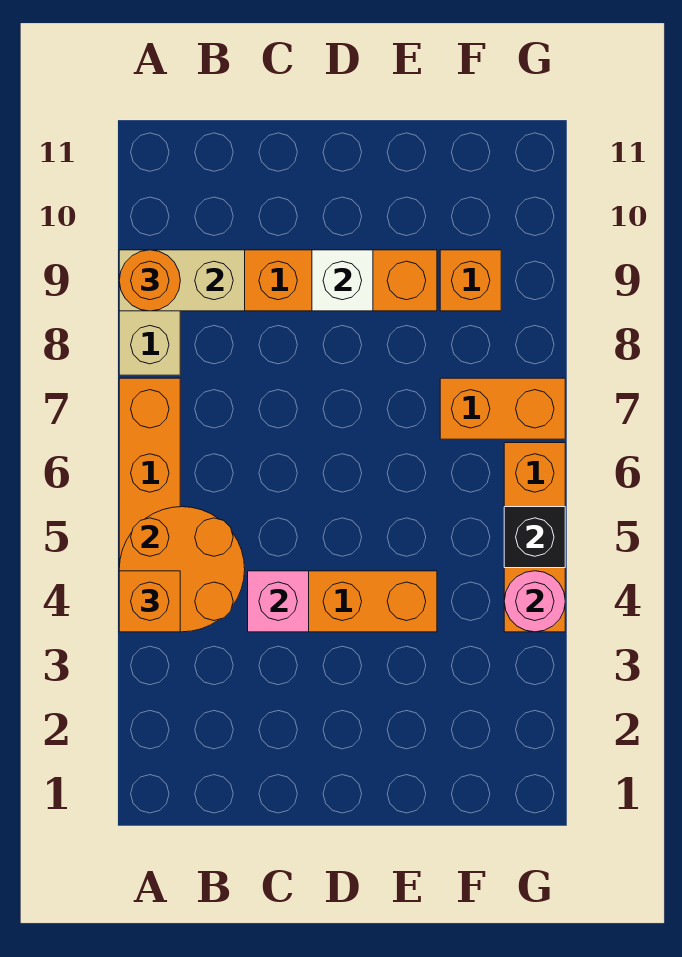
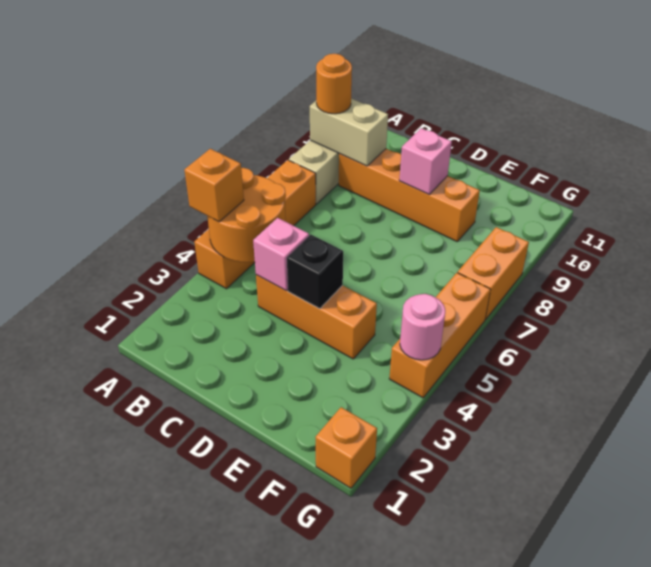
white brick D9 level 2 -> pink brick D9 level 2
orange brick F7:G7 level 1 -> orange brick G7:G8 level 1
orange brick F9 level 1 -> orange brick G1 level 1
black brick G5 level 2 -> black brick D4 level 2

